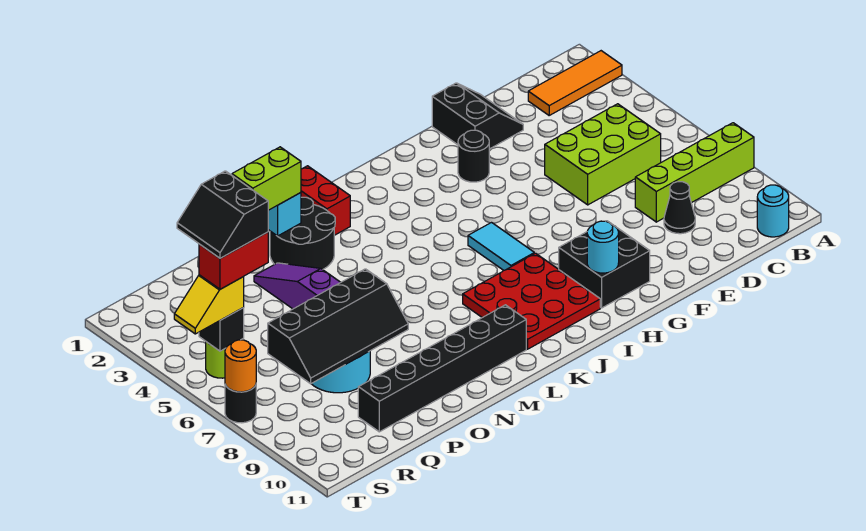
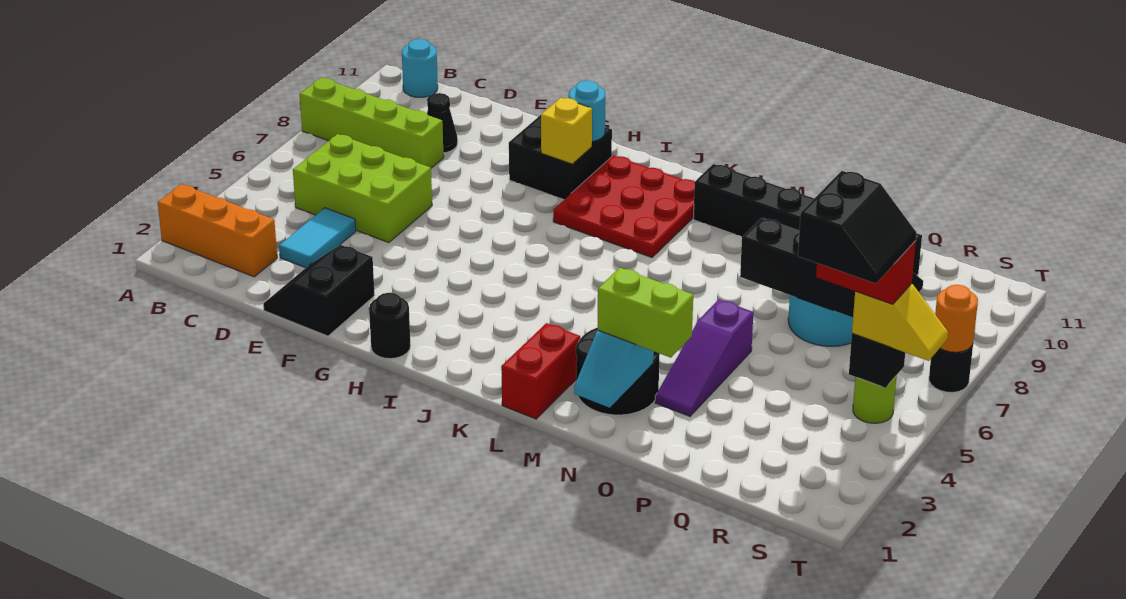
orange tile A2:C2 level 1 -> orange brick A2:C2 level 1
black round brick G3 level 1 -> black round brick H1 level 1
none -> yellow brick H9 level 2
cyan tile I6:I7 level 1 -> cyan tile D3:D4 level 1

